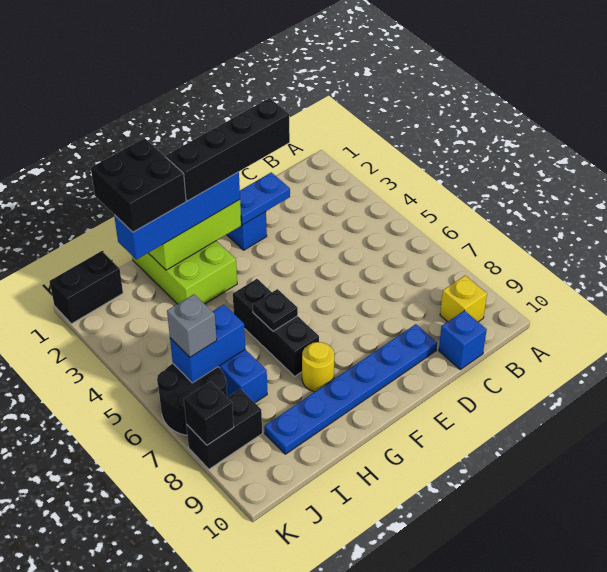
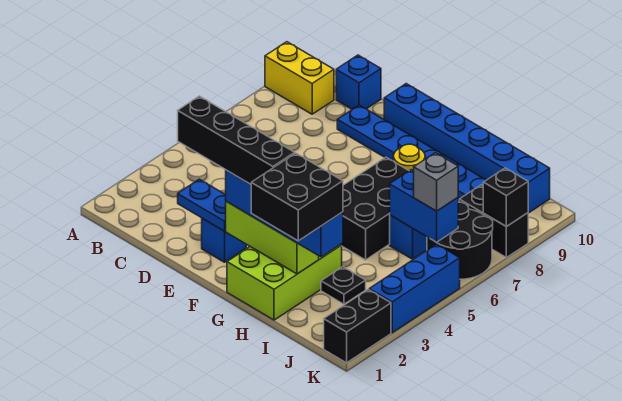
yellow brick B9 level 1 -> yellow brick A9:B9 level 1
none -> blue brick E10:J10 level 1
black brick G5:G7 level 1 -> black brick G5:H7 level 1
black plate G6 level 2 -> black plate I3 level 1
black brick J1:K1 level 1 -> black brick K1:K2 level 1
none -> blue brick K3:K5 level 1

